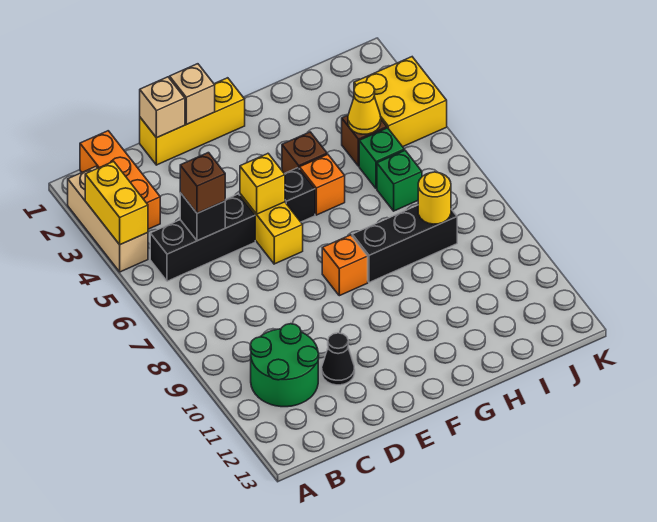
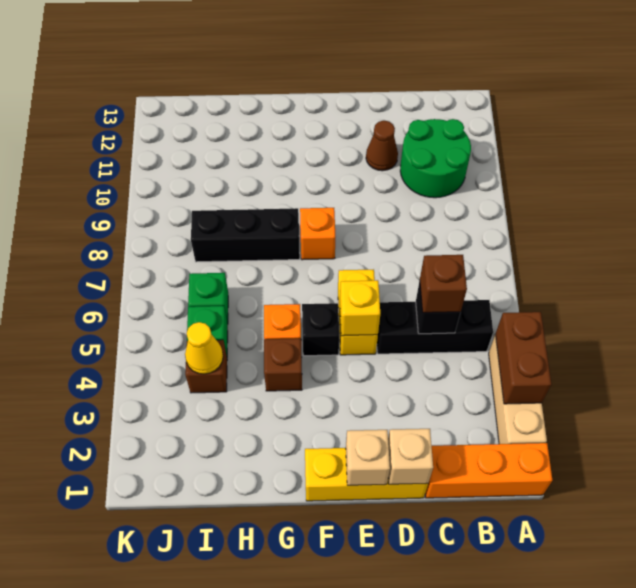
yellow brick A3:A4 level 2 -> brown brick A3:A4 level 2
orange brick B1:B3 level 1 -> orange brick A1:C1 level 1
black cone D11 level 1 -> brown cone D11 level 1
yellow round brick I8 level 2 -> none
yellow brick J3:K4 level 1 -> none

